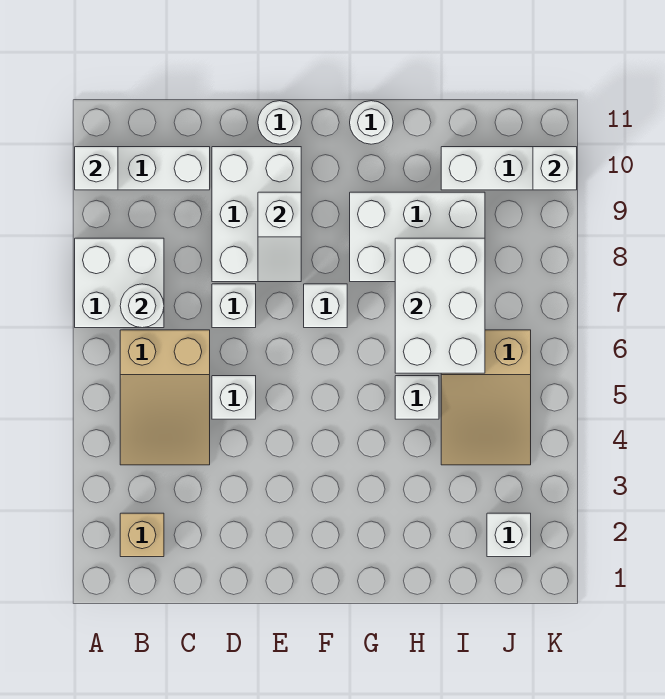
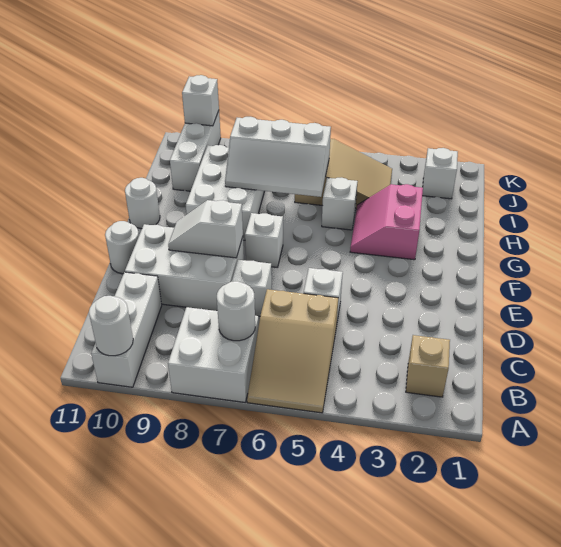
white brick A10 level 2 -> white round brick A10 level 2
tan slope B4:C6 level 1 top 6 -> tan slope A5:C6 level 1 top C
white slope E8:E9 level 2 top 9 -> white slope E8:E9 level 2 top 8
none -> pink slope G3:H4 level 1 top 3
white brick H6:I8 level 2 -> white slope H6:I8 level 2 top I

